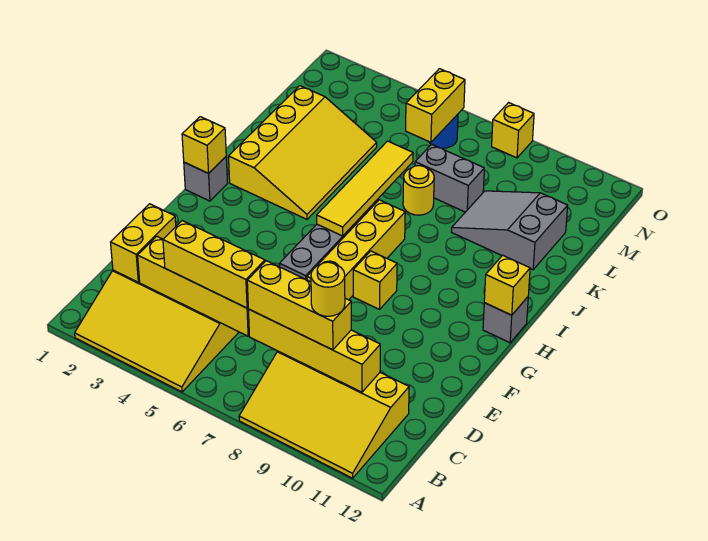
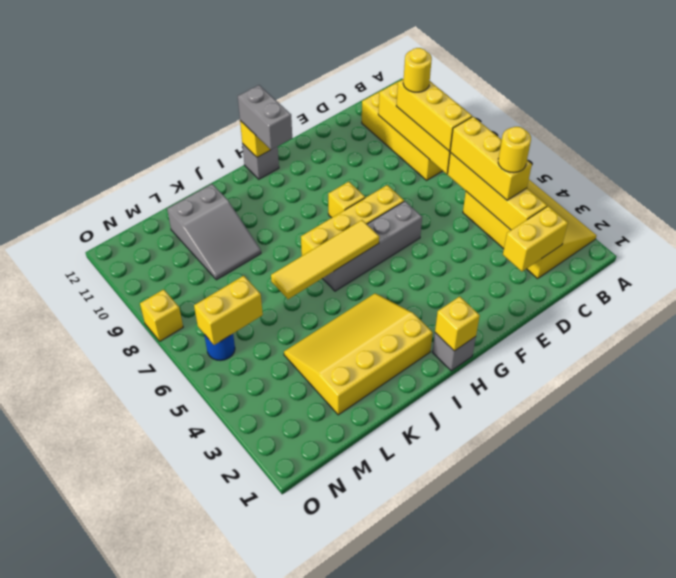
yellow round brick K7 level 1 -> yellow round brick C4 level 4
grey brick L7:L8 level 1 -> grey brick H11:H12 level 3

